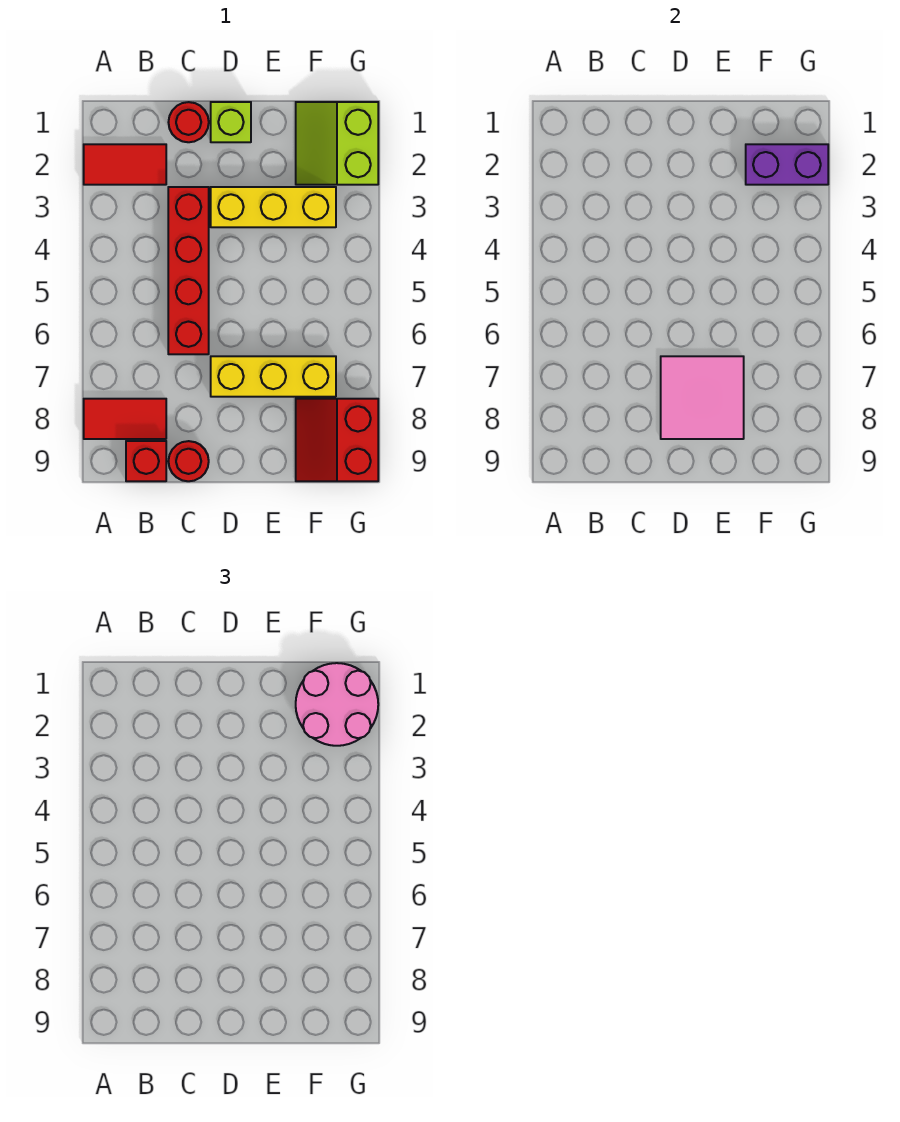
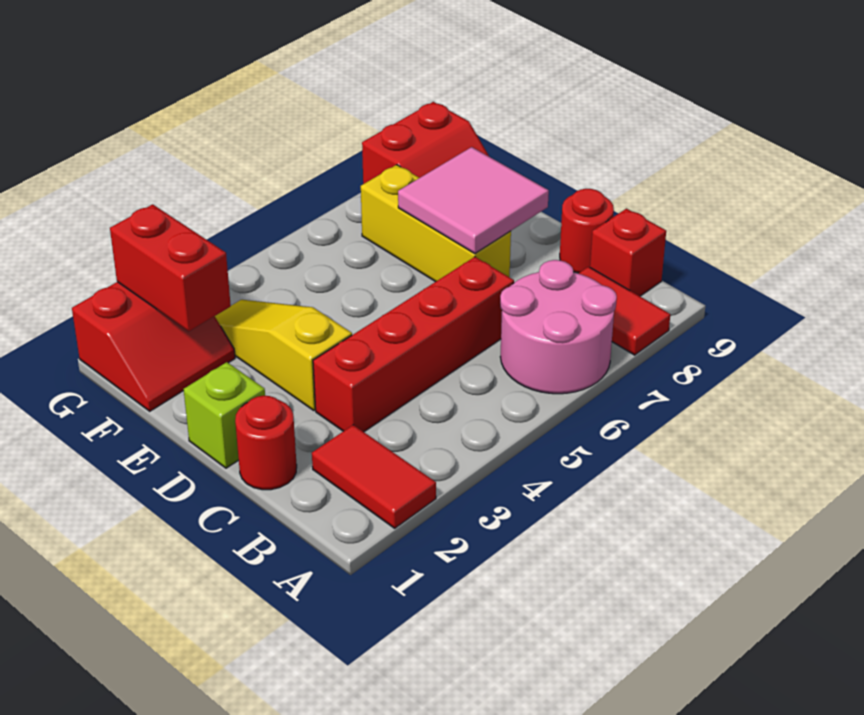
yellow brick D3:F3 level 1 -> yellow slope D3:F3 level 1 top D
lime slope F1:G2 level 1 top G -> red slope F1:G2 level 1 top G
pink round brick F1:G2 level 3 -> pink round brick A6:B7 level 1
purple brick F2:G2 level 2 -> red brick F2:G2 level 2

